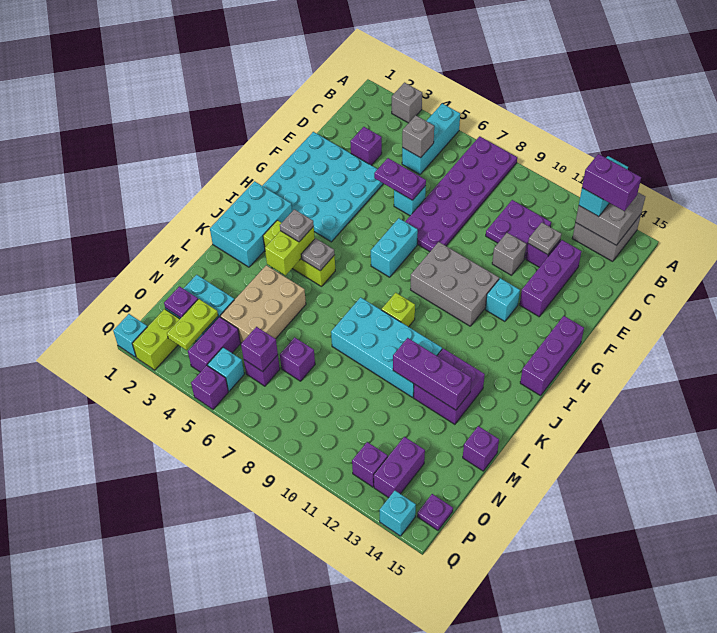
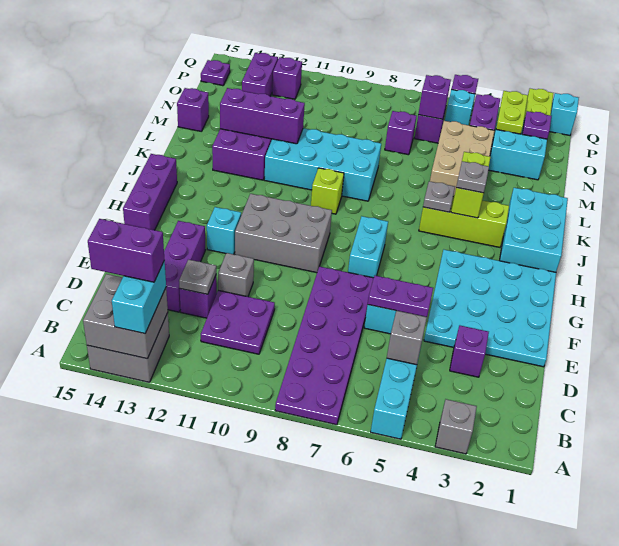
cyan brick Q14 level 1 -> none

